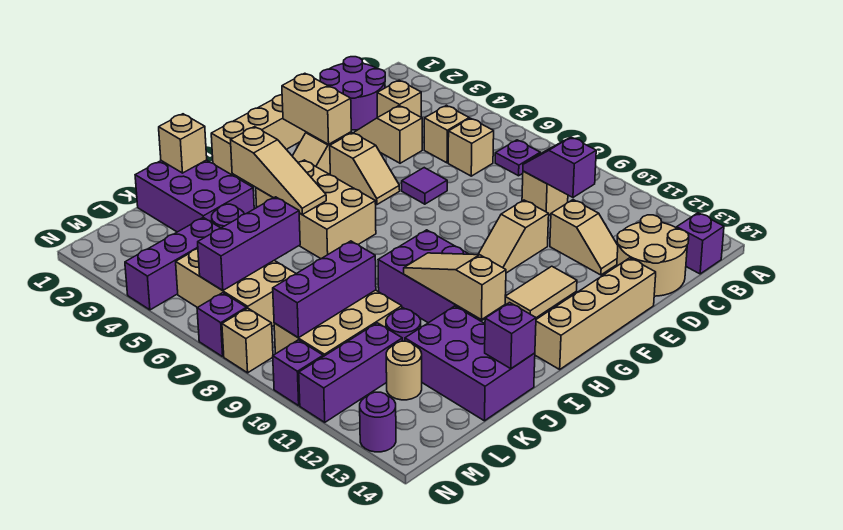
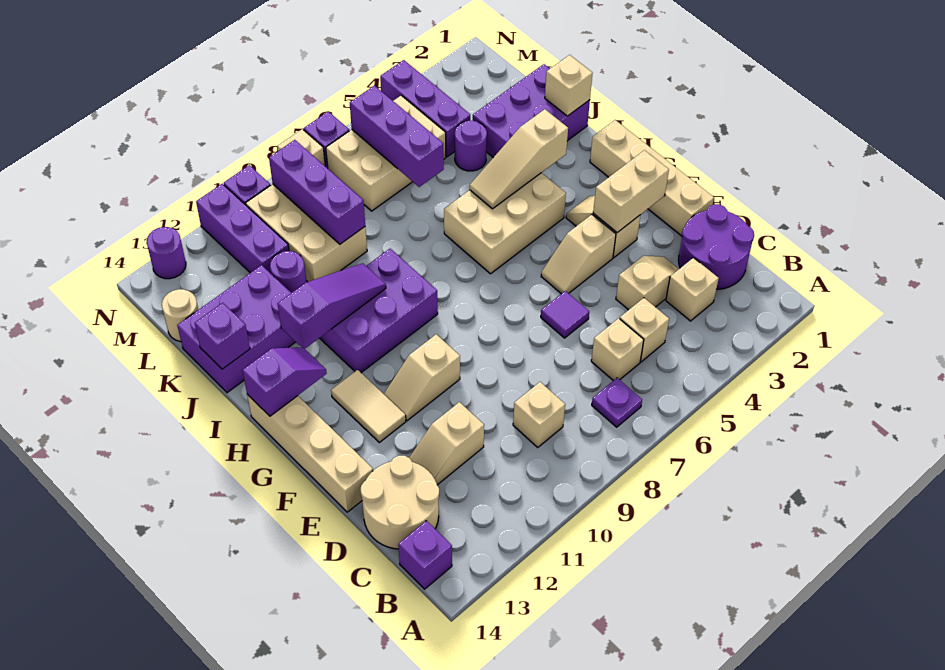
purple slope C9:C10 level 2 top 10 -> purple slope H13:H14 level 2 top 14
tan slope E10:F10 level 1 top E -> tan slope F10:F11 level 1 top 10
tan slope I10:I12 level 2 top 12 -> purple slope I10:I12 level 2 top 12
tan round brick L12 level 1 -> tan round brick L14 level 1

